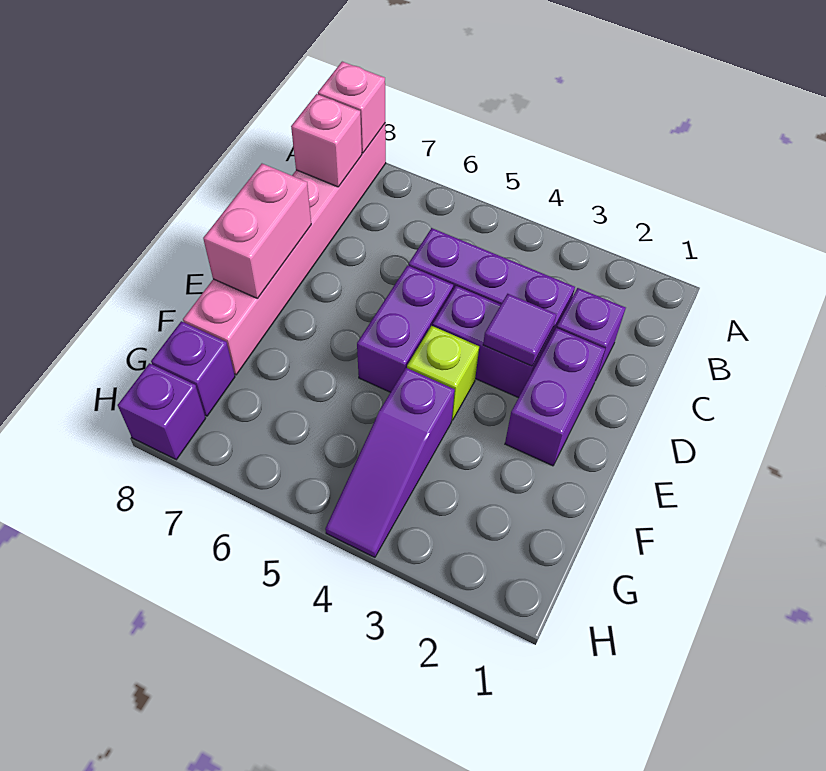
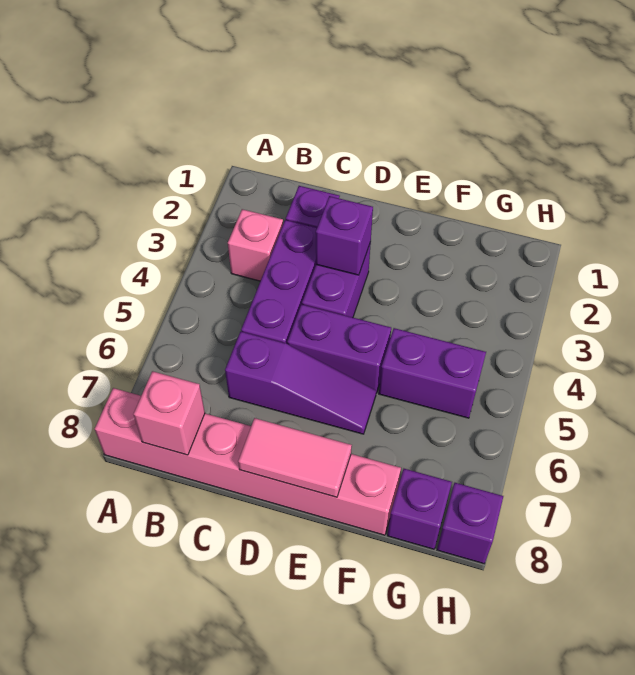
pink brick A8 level 2 -> pink brick B3 level 1
purple brick D2:E2 level 1 -> purple brick F5:G5 level 1
purple tile D3 level 2 -> purple brick D3 level 2
pink brick D8:E8 level 2 -> pink tile D8:E8 level 2
lime brick E4 level 1 -> none
purple slope F4:H4 level 1 top F -> purple slope C6:E6 level 1 top C

